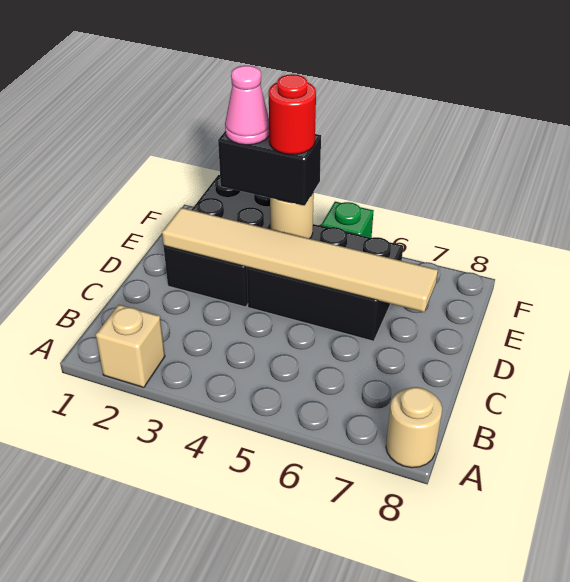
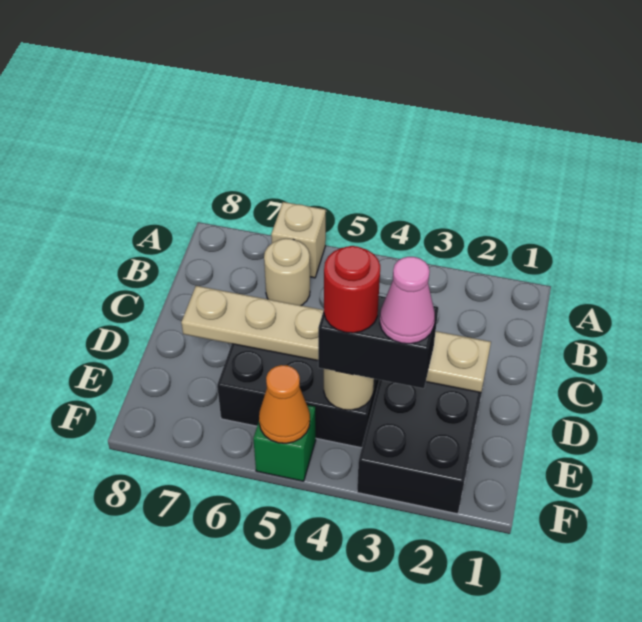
tan brick A2 level 1 -> tan brick A6 level 1
tan round brick A8 level 1 -> tan round brick B6 level 1
tan tile D2:D7 level 2 -> tan plate D2:D7 level 2
none -> orange cone F5 level 2

